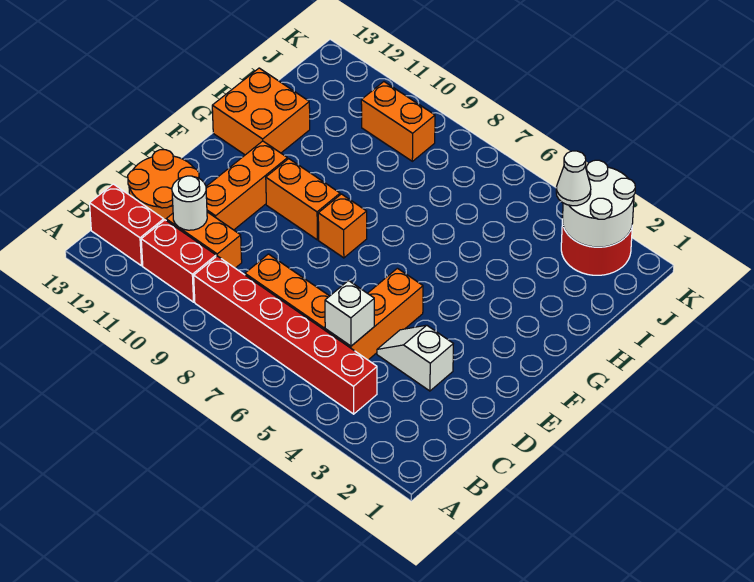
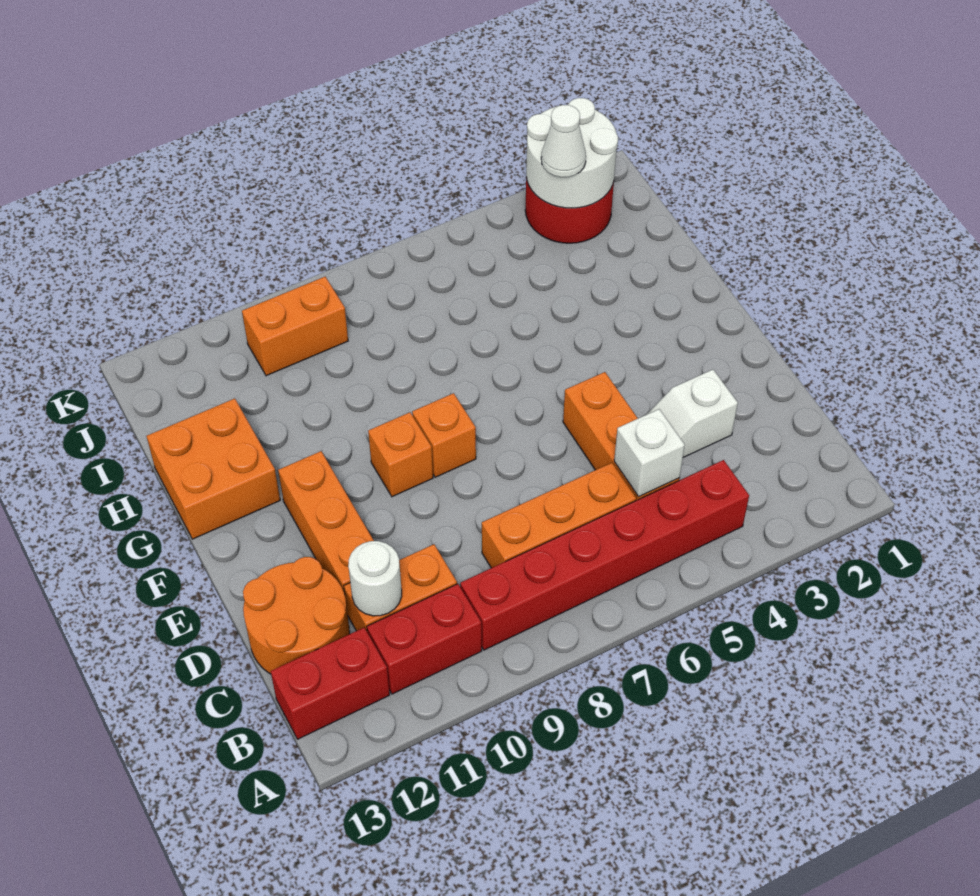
orange brick F9:F10 level 1 -> orange brick F9 level 1

